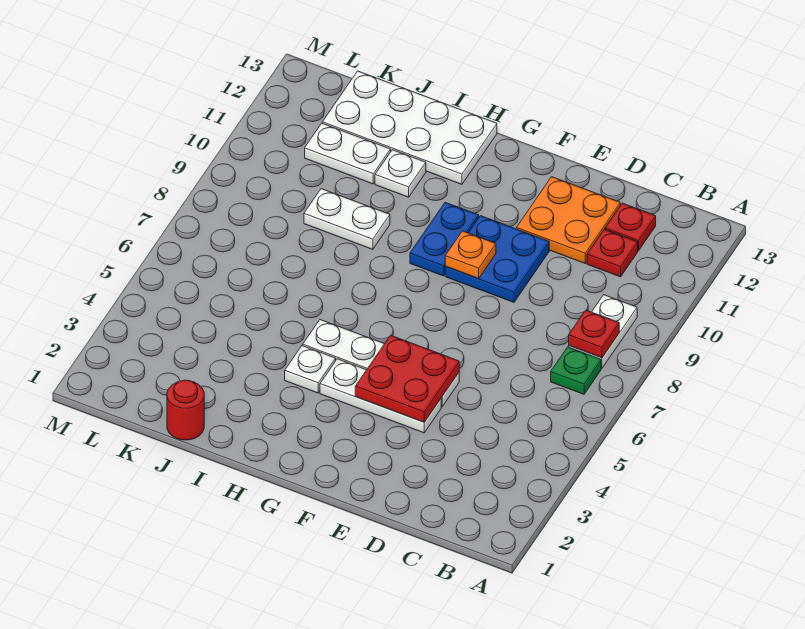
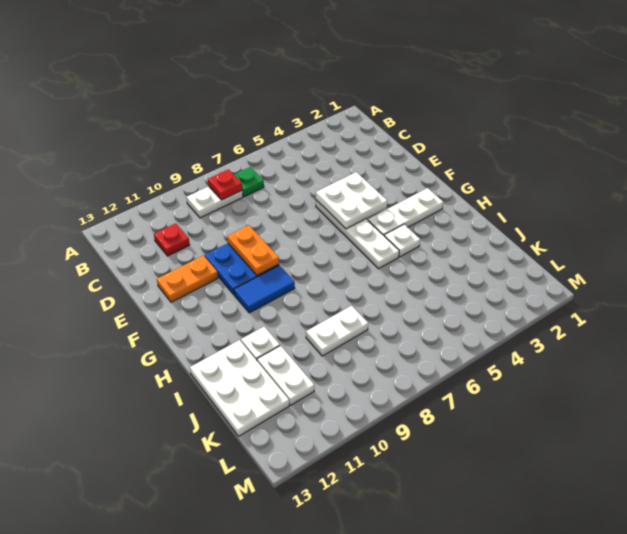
red plate C12 level 1 -> none
orange plate D11:E12 level 1 -> orange plate E11:E12 level 1
white plate E4:G4 level 1 -> white plate G2:G4 level 1
red plate E4:F5 level 2 -> white plate E4:F5 level 2
orange plate F9 level 2 -> orange plate E9:F9 level 2
blue plate G9:G10 level 1 -> blue tile G9:G10 level 1
white plate H12:K13 level 1 -> white plate I12:K13 level 1
white plate I9:J9 level 1 -> white plate J8:J9 level 1
red round brick J1 level 1 -> none

